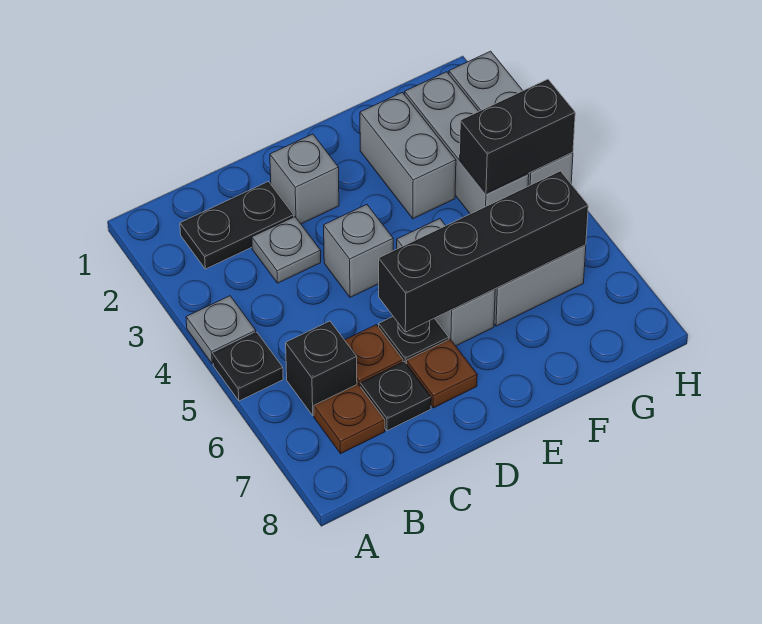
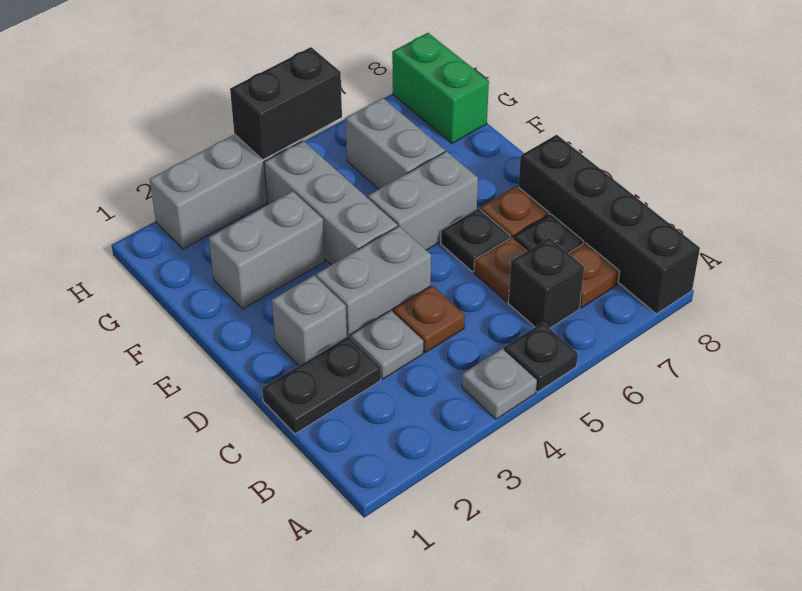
black plate B2:C2 level 1 -> black plate C1:C2 level 1
none -> brown plate C4 level 1
grey brick D4 level 1 -> grey brick D3:D4 level 1
black brick D6:G6 level 2 -> black brick A8:D8 level 1
grey brick G2:G4 level 1 -> grey brick E4:G4 level 1
black brick G4:H4 level 2 -> black brick H4:H5 level 2
none -> green brick G8:H8 level 1

